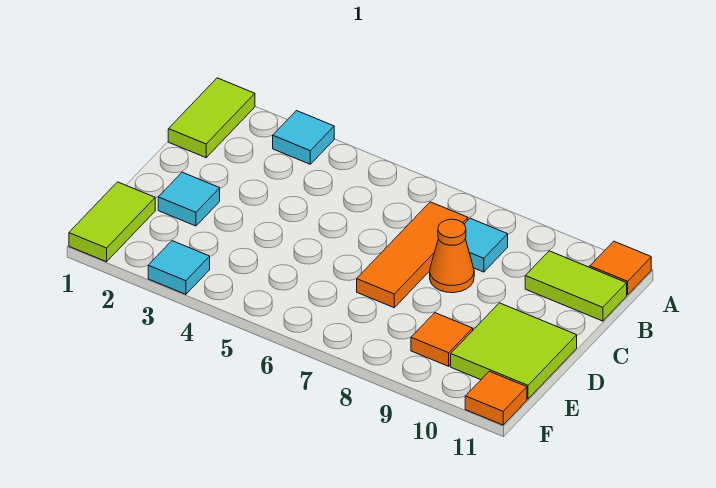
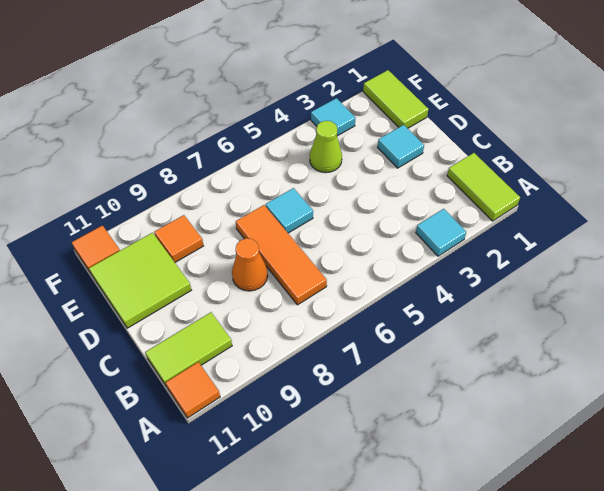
cyan tile B8 level 1 -> cyan tile D6 level 1
none -> lime cone E4 level 1

